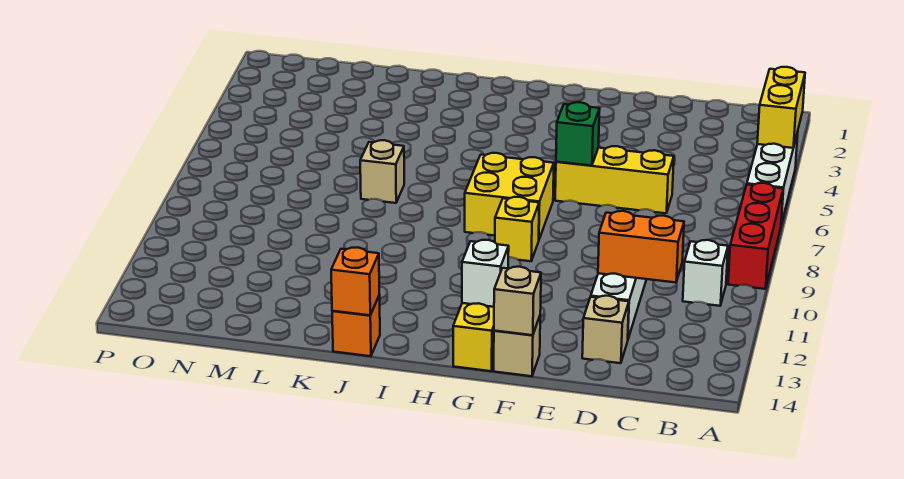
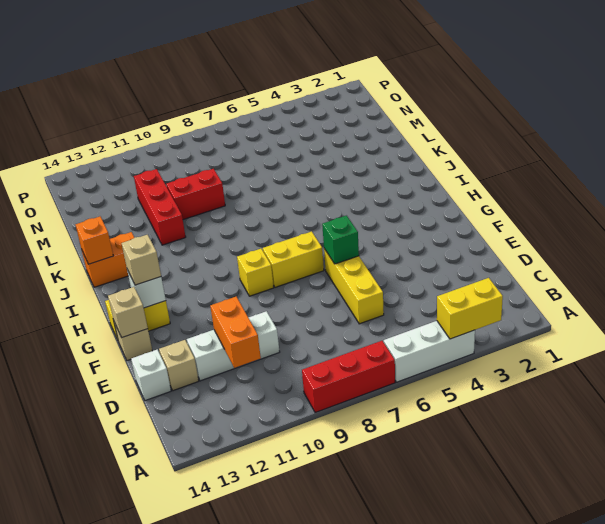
white brick B10 level 1 -> white brick D14 level 1
yellow brick G7:H8 level 1 -> yellow brick G7:G8 level 1
orange brick J14 level 1 -> orange brick J13:J14 level 1
tan brick K7 level 1 -> tan brick G13 level 3
none -> red brick K11:M11 level 1
none -> red brick L9:L10 level 1

